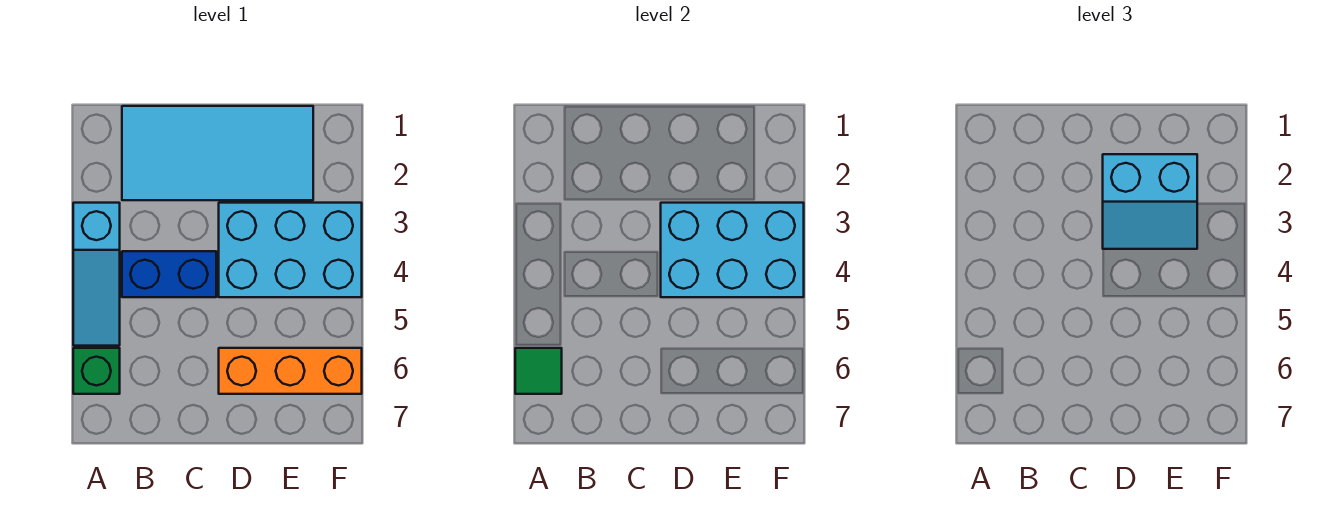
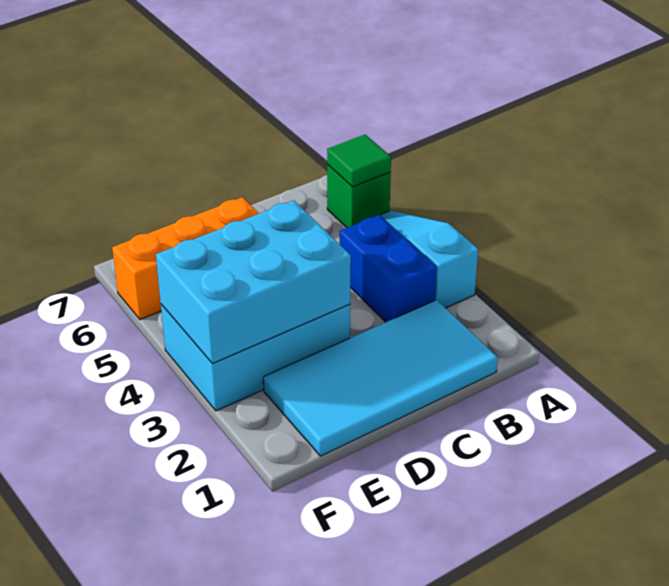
blue brick B4:C4 level 1 -> blue brick B3:B4 level 1
cyan slope D2:E3 level 3 top 2 -> none

